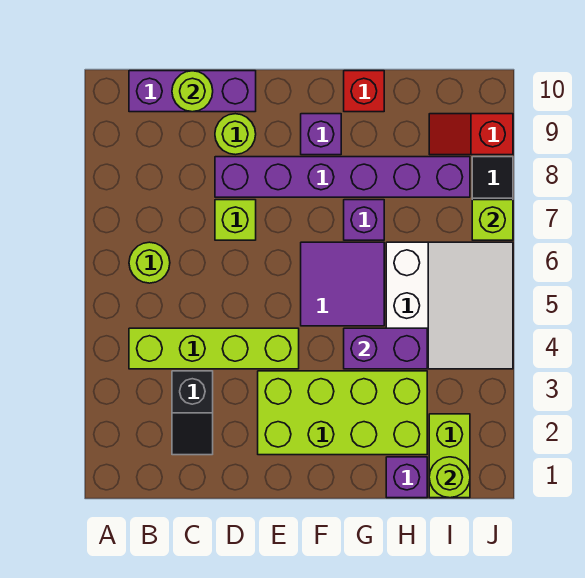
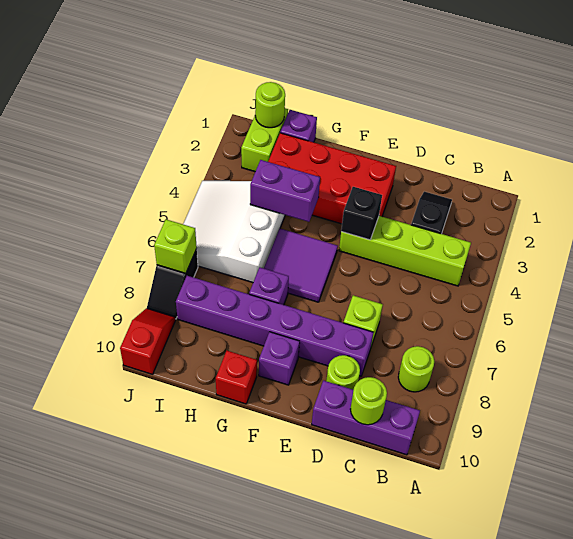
lime round brick B6 level 1 -> lime round brick B8 level 1
lime brick E2:H3 level 1 -> red brick E2:H3 level 1
none -> black brick E4 level 2
red slope I9:J9 level 1 top J -> red slope J9:J10 level 1 top 10

